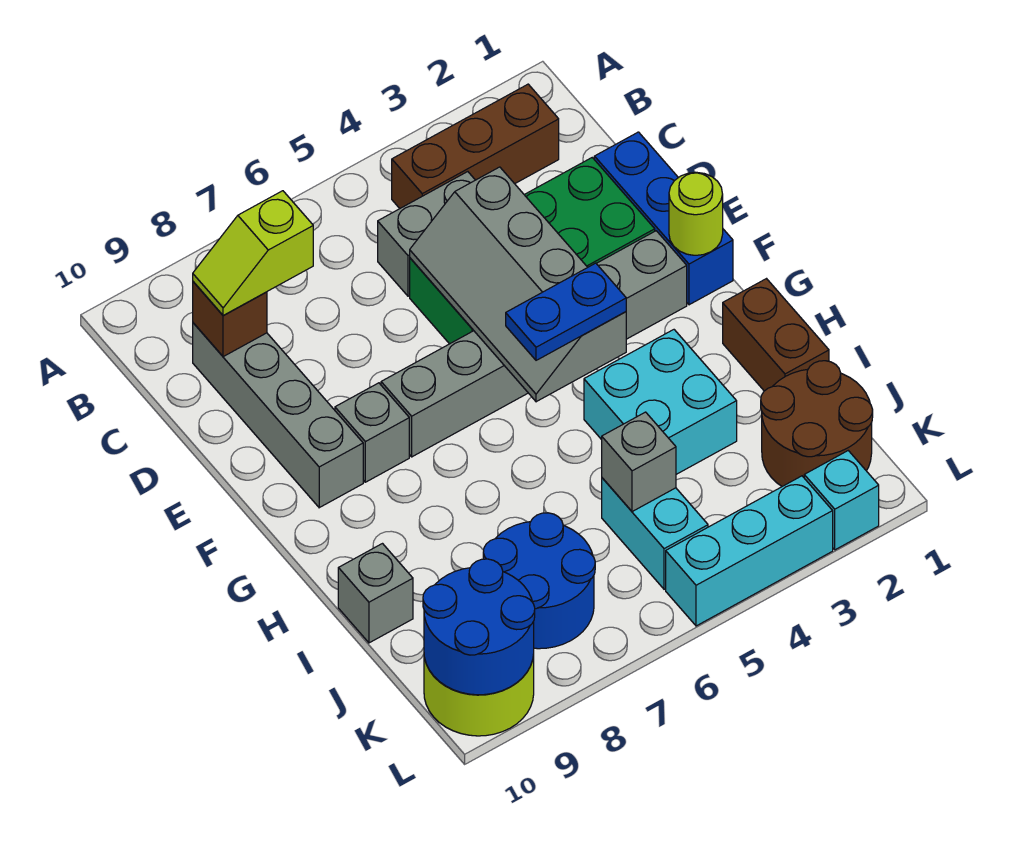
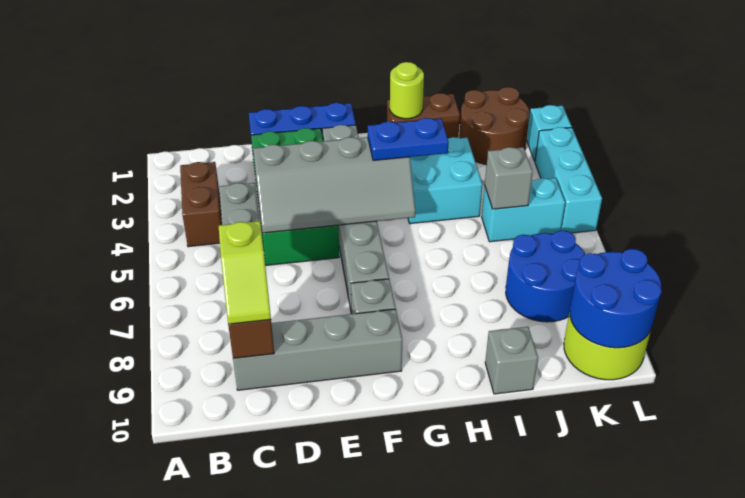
brown brick B2:B4 level 1 -> brown brick B3:B4 level 1
lime round brick F1 level 2 -> lime round brick H1 level 2
blue plate G4:G5 level 3 -> blue plate G4:H4 level 3

